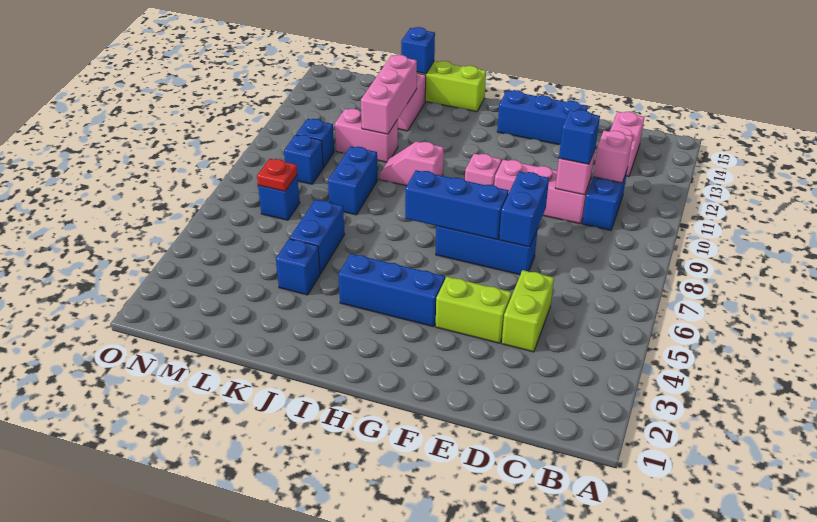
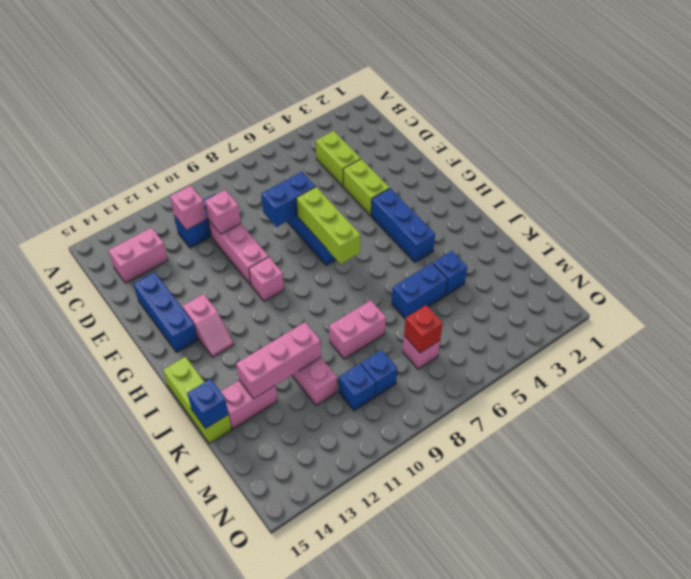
lime brick D4:D5 level 1 -> lime brick C4:D4 level 1
blue brick D10 level 3 -> none
blue brick F7:H7 level 2 -> lime brick F7:H7 level 2
pink slope I10:J10 level 1 top I -> pink slope G13:H13 level 1 top G
blue brick K8:K9 level 1 -> pink brick K8:K9 level 1
blue brick M7 level 1 -> pink brick M7 level 1
red plate M7 level 2 -> red brick M7 level 2

